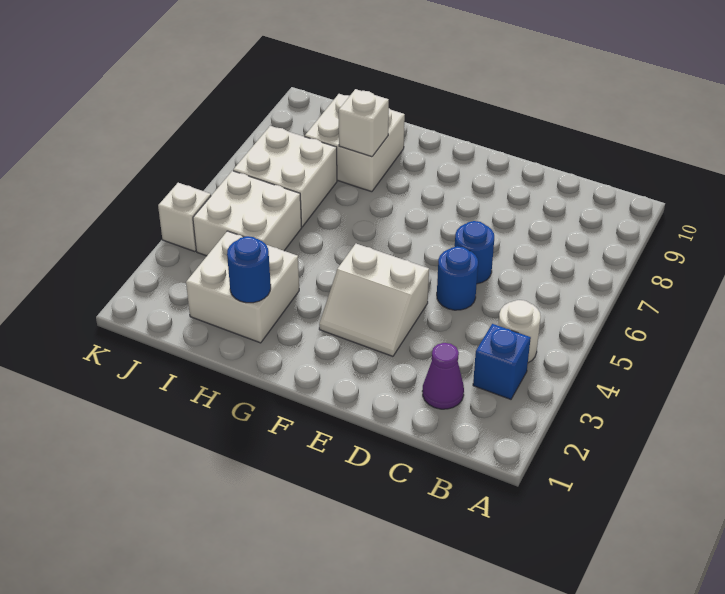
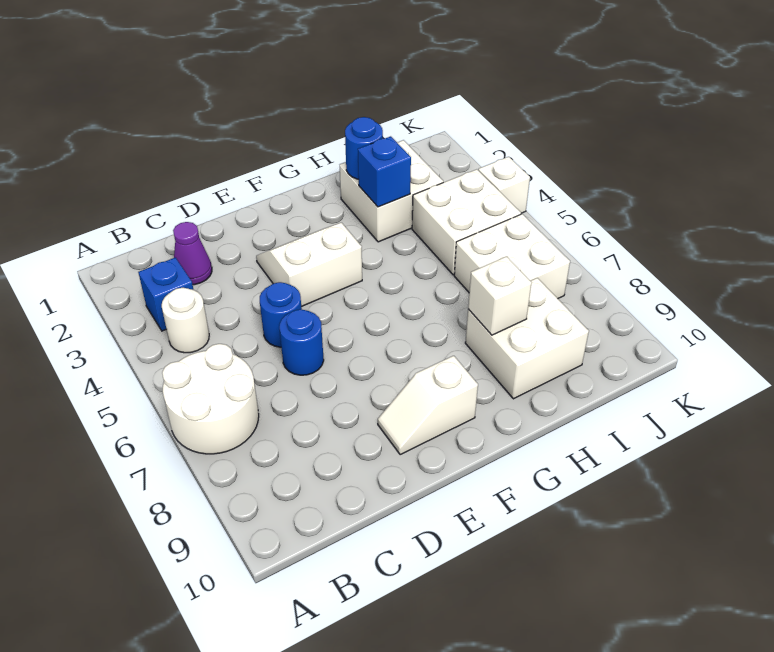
none -> white round brick A6:B7 level 1
none -> white slope E9:F9 level 1 top F
none -> blue brick H3 level 2

